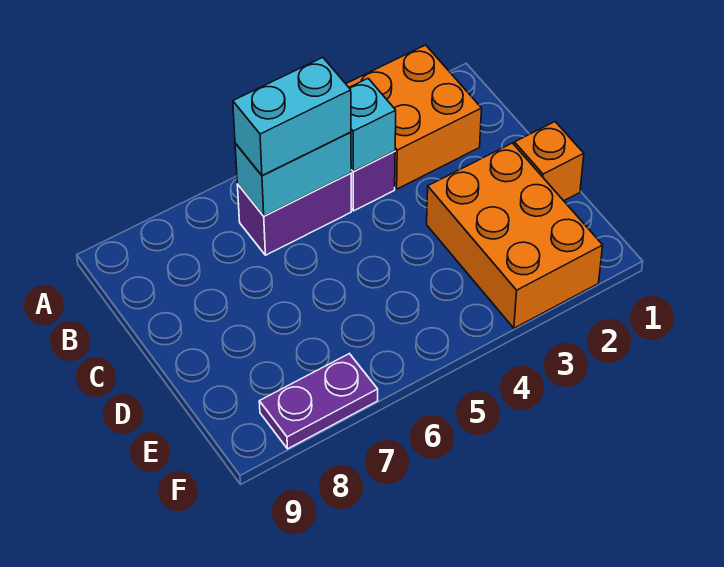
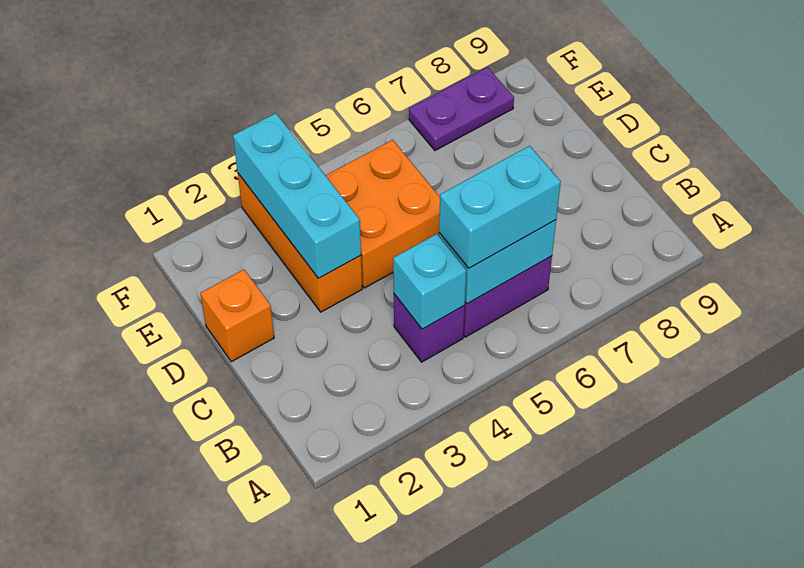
orange brick A2:B3 level 1 -> orange brick D4:E5 level 1
orange brick D2:F3 level 1 -> orange brick D3:F3 level 1
none -> cyan brick D3:F3 level 2

